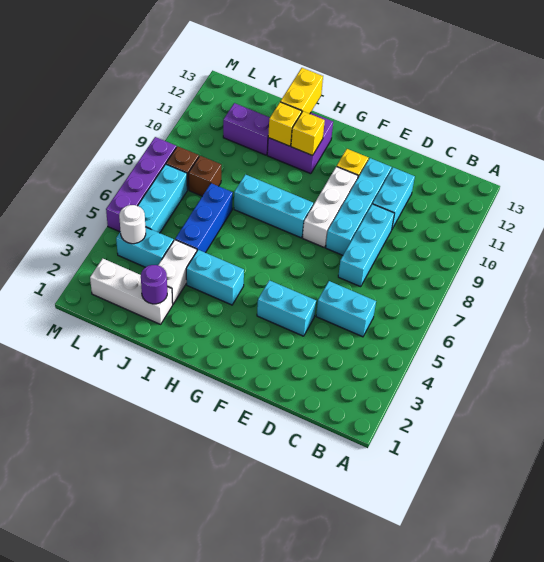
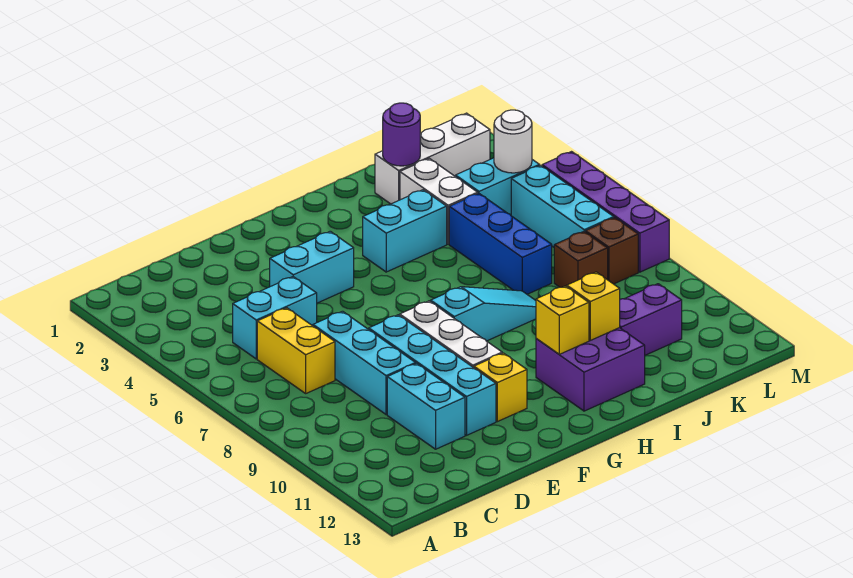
cyan brick G8:I8 level 1 -> cyan slope G8:I8 level 1 top G
yellow brick I12:I13 level 2 -> yellow brick C6:C7 level 1

